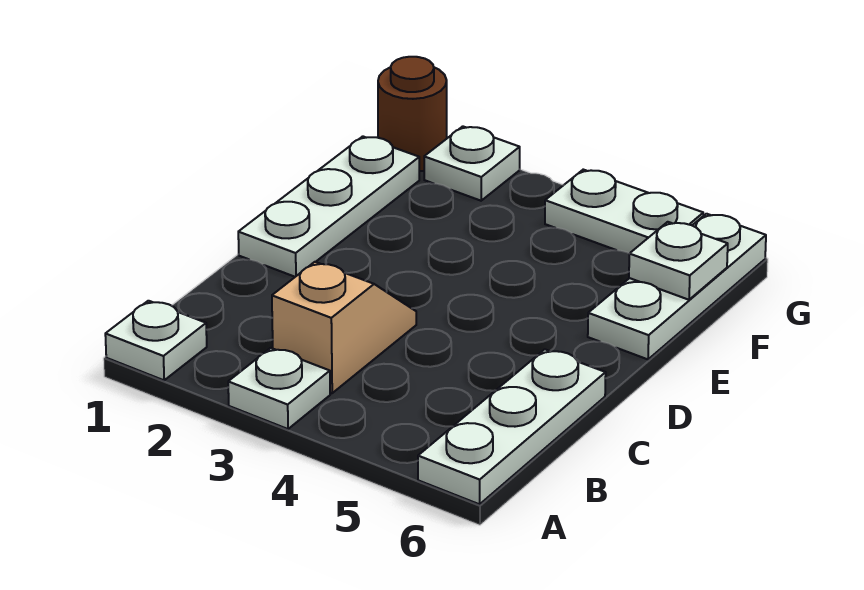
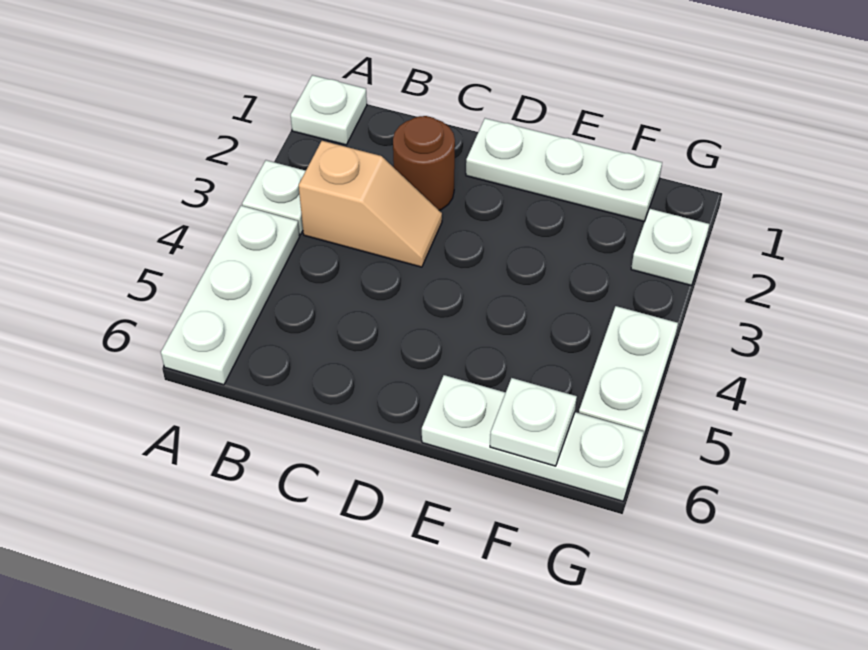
white plate A6:C6 level 1 -> white plate A4:A6 level 1
brown round brick G1 level 1 -> brown round brick C2 level 1

